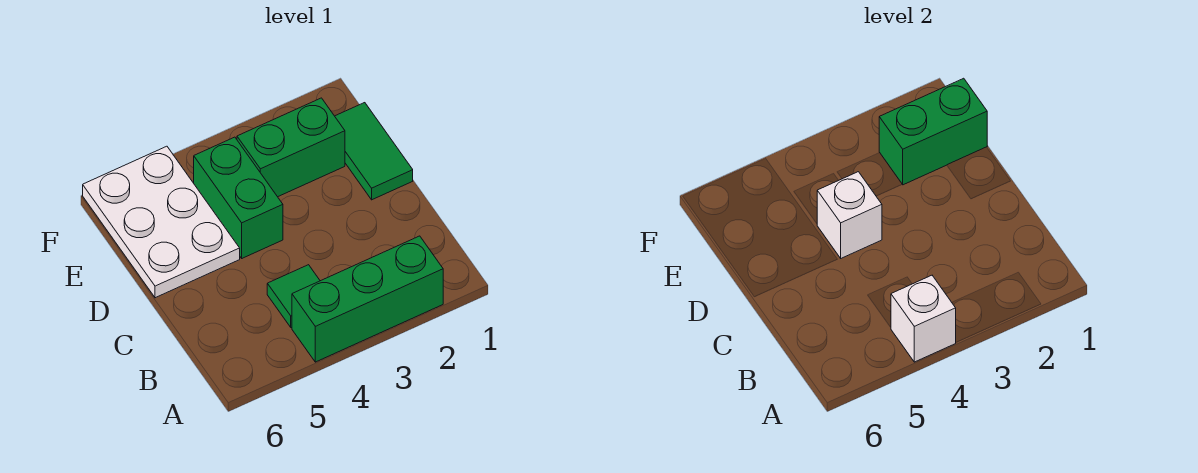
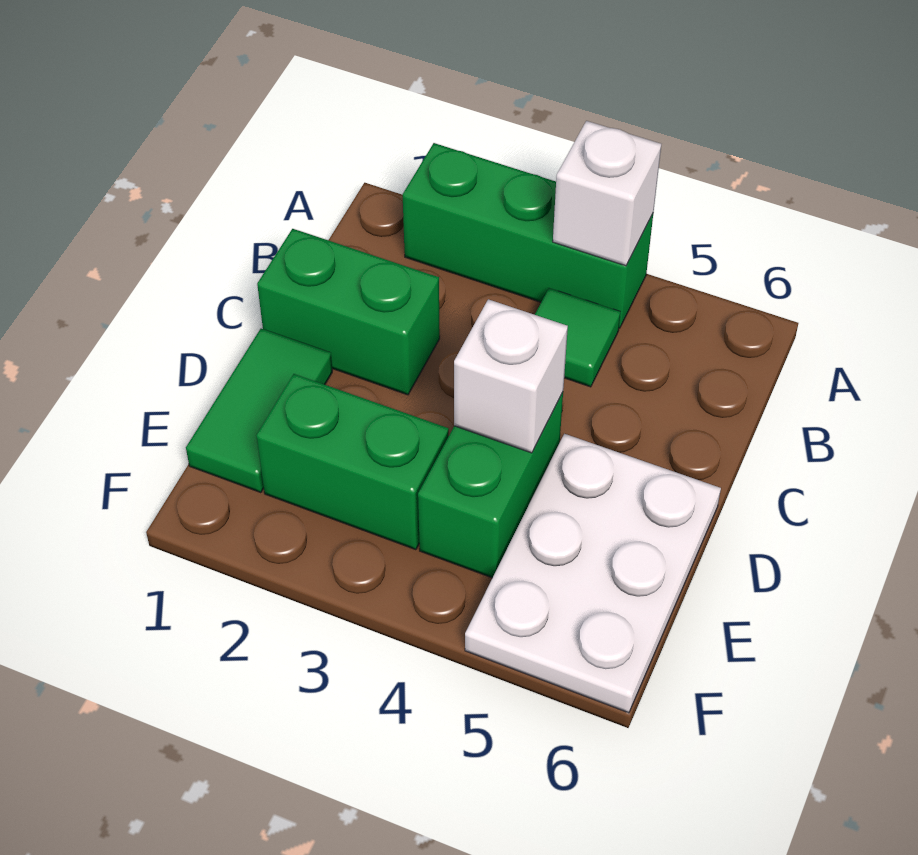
green brick E1:E2 level 2 -> green brick C1:C2 level 1

